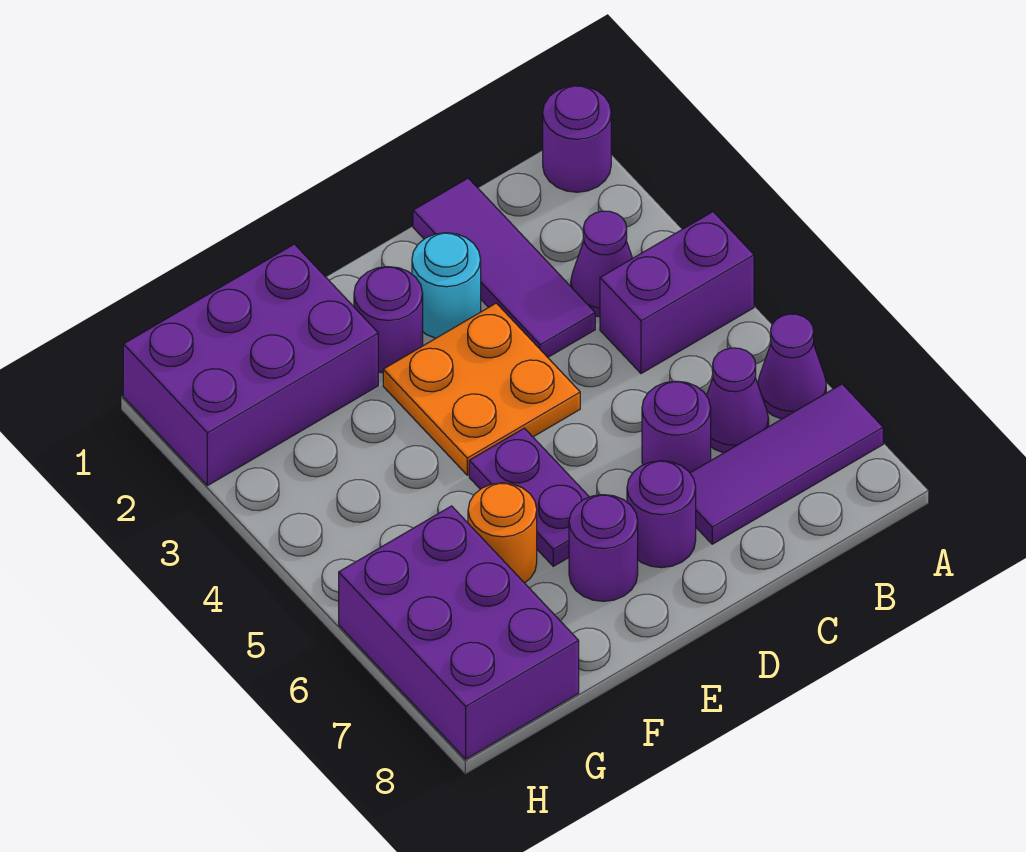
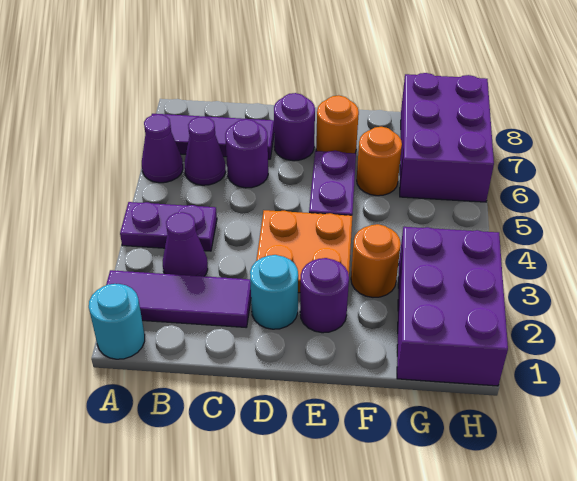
purple round brick A1 level 1 -> cyan round brick A1 level 1
purple brick A4:B4 level 1 -> purple plate A4:B4 level 1
purple tile C1:C3 level 1 -> purple tile A2:C2 level 1
purple round brick E7 level 1 -> orange round brick E7 level 1
purple brick F1:H2 level 1 -> purple brick G1:H3 level 1
none -> orange round brick F3 level 1

